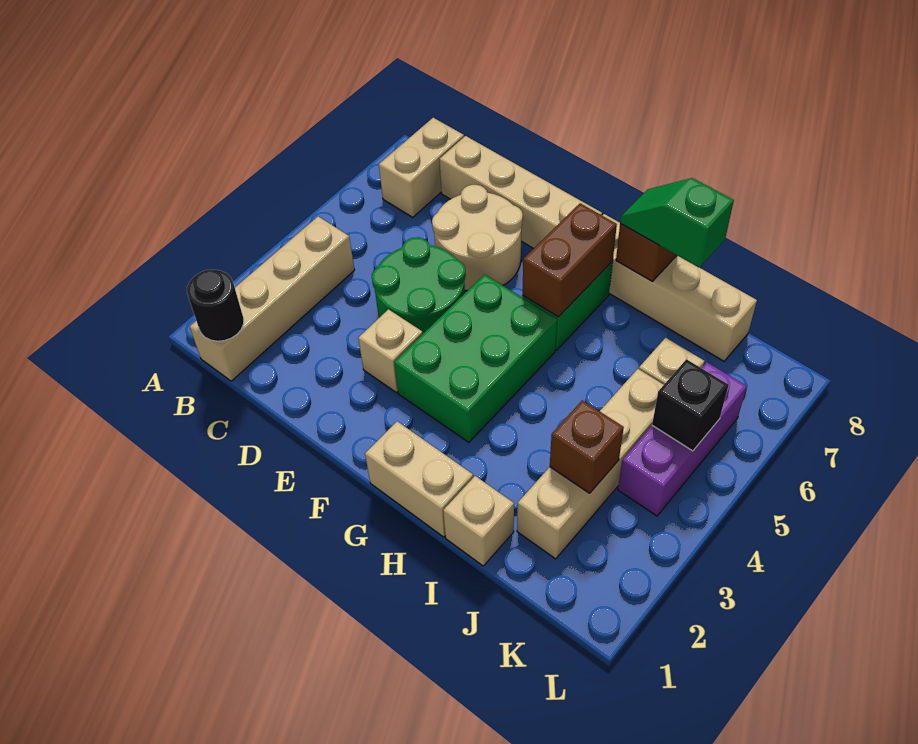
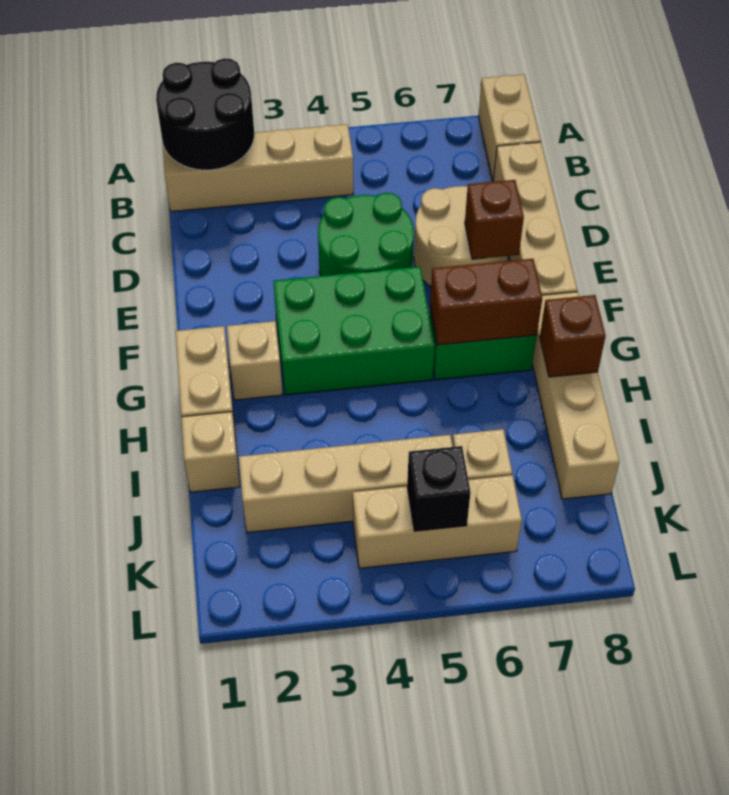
black round brick B1 level 2 -> black round brick A1:B2 level 2
tan brick B7:B8 level 1 -> tan brick A8:B8 level 1
tan brick E3 level 1 -> tan brick G2 level 1
green slope H8:I8 level 3 top I -> none
brown brick J3 level 2 -> brown brick E7 level 2
purple brick K4:K6 level 1 -> tan brick K4:K6 level 1

